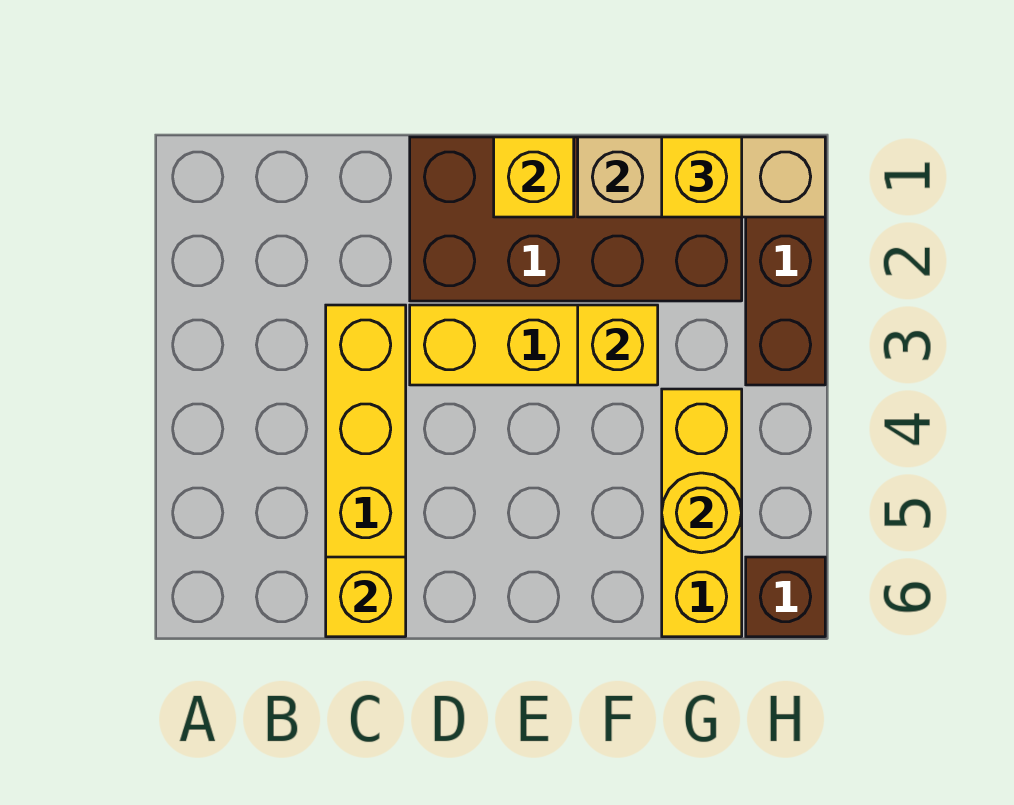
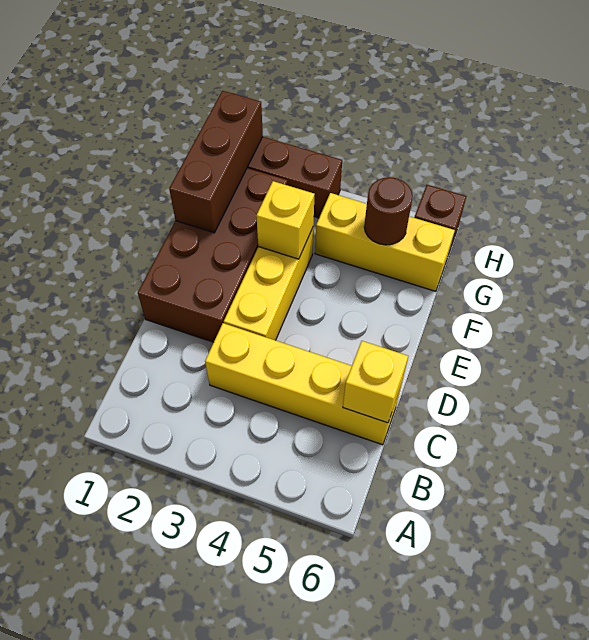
yellow brick E1 level 2 -> none
tan brick F1:H1 level 2 -> brown brick F1:H1 level 2
yellow brick G1 level 3 -> none
yellow round brick G5 level 2 -> brown round brick G5 level 2

